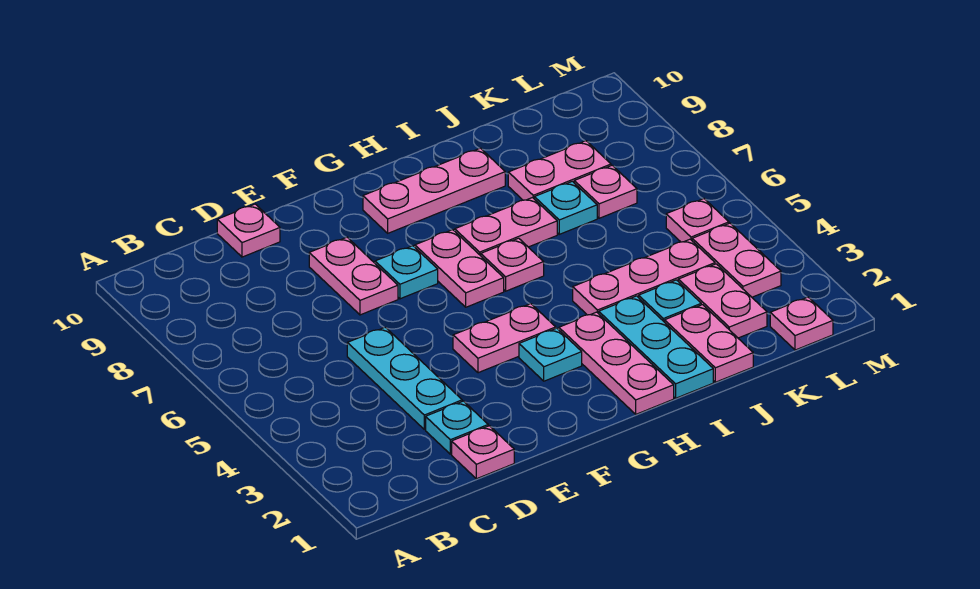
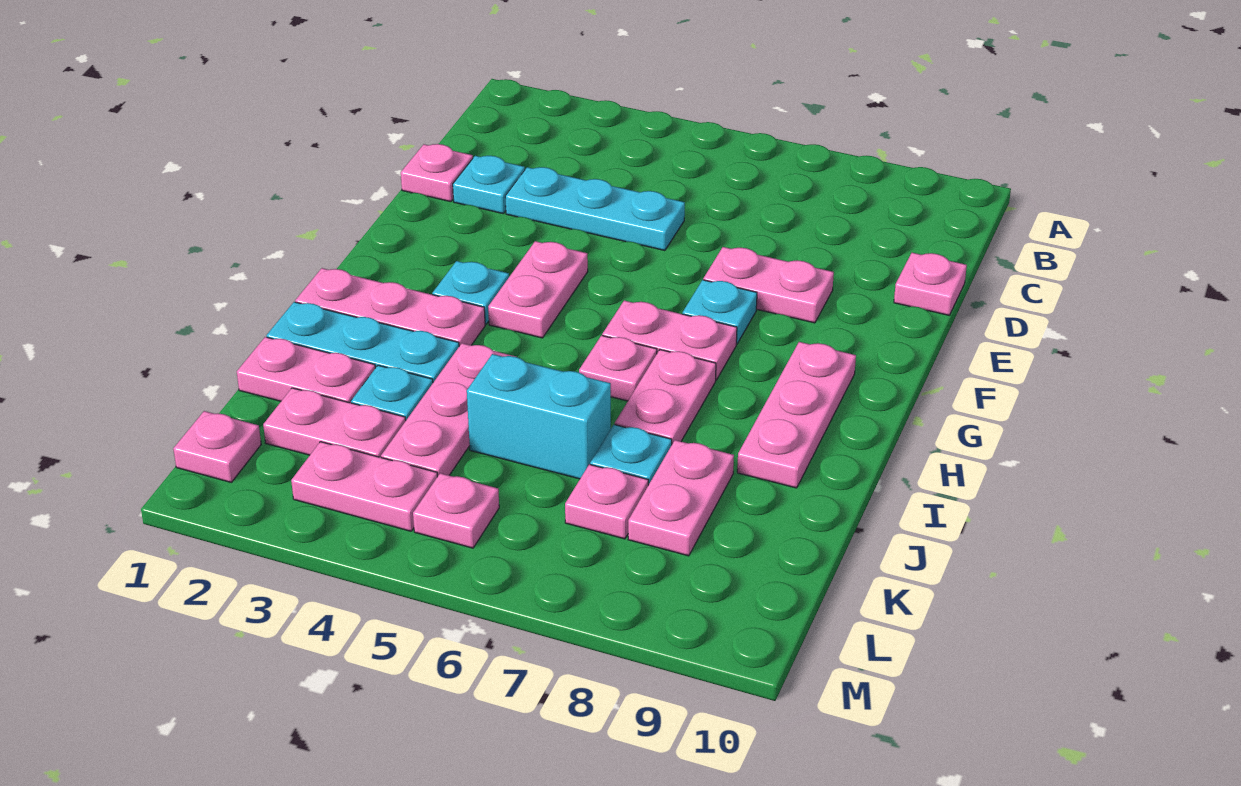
none -> cyan brick J5:J6 level 1

